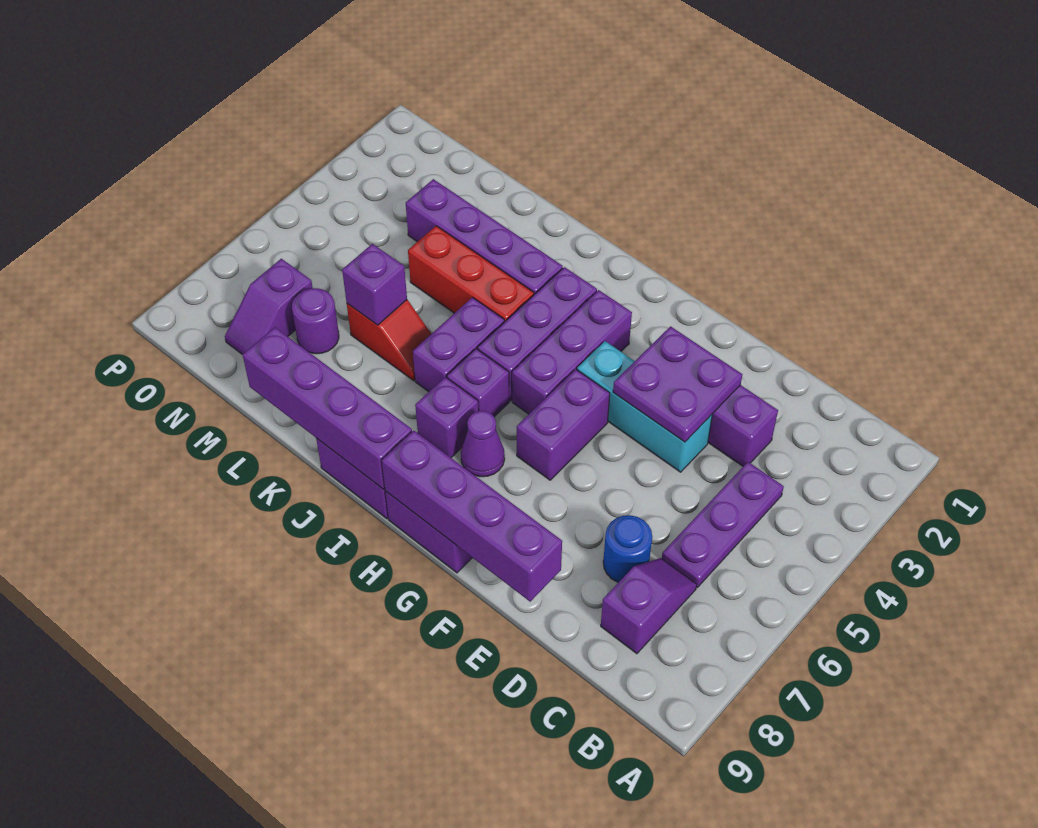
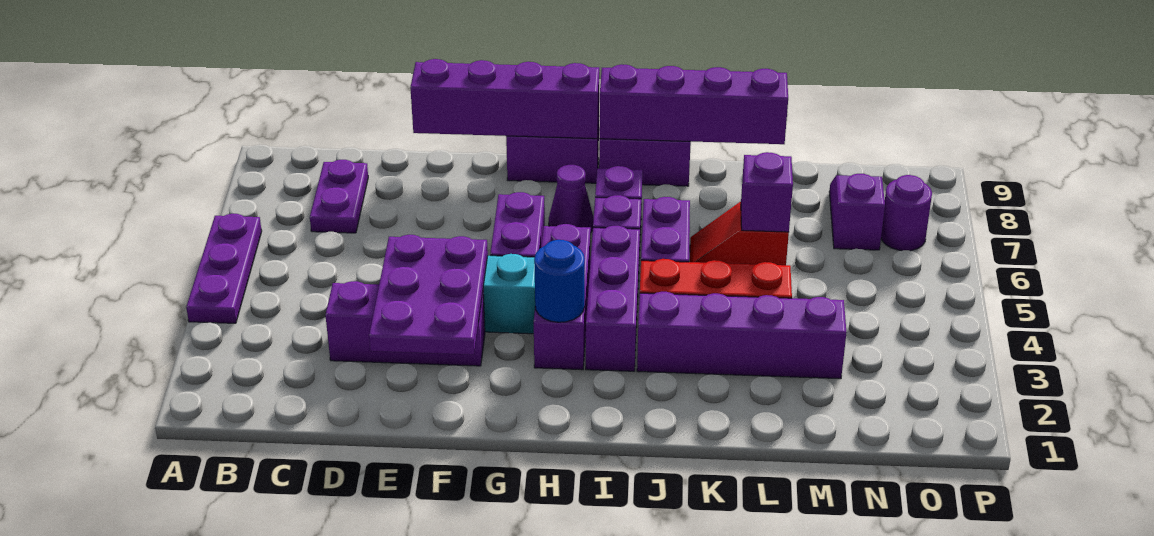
purple plate C4:C6 level 1 -> purple plate A4:A6 level 1
purple slope C7:C8 level 1 top 8 -> purple plate C7:C8 level 1
blue round brick D7 level 1 -> blue round brick H3 level 2
purple plate E3:F4 level 2 -> purple plate E2:F4 level 2
purple round brick M7 level 1 -> purple round brick O7 level 1

